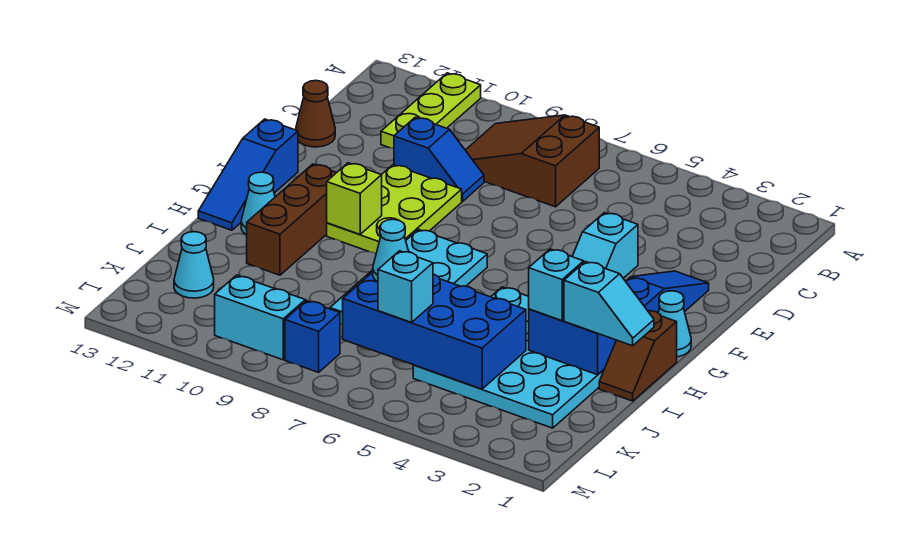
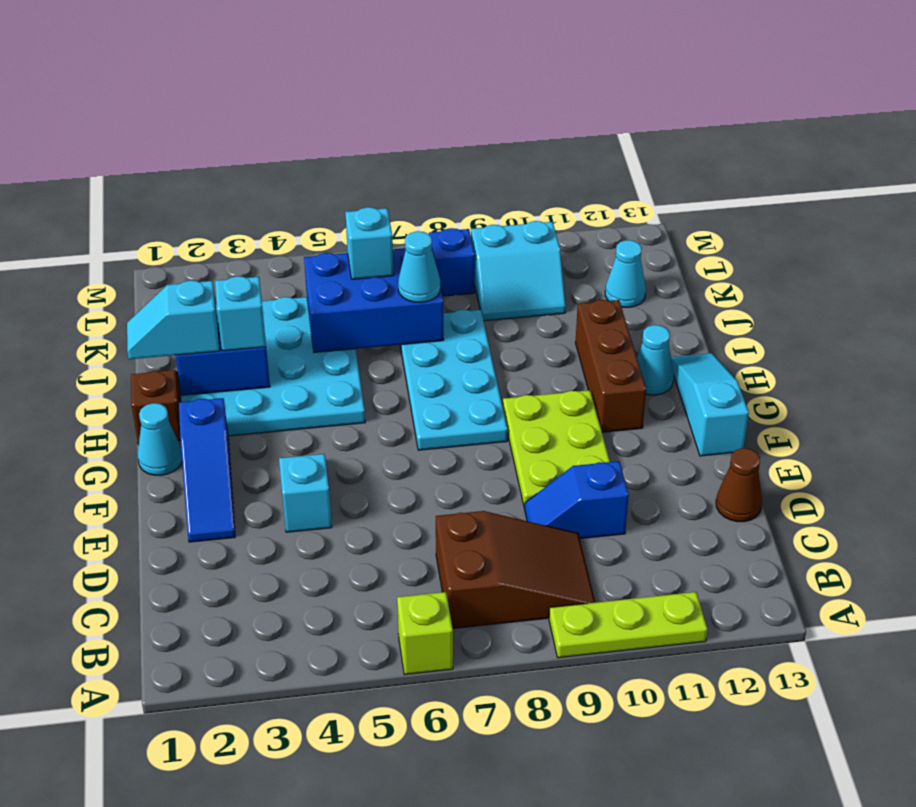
lime plate A11:C11 level 1 -> lime plate A9:A11 level 1
blue slope F13:H13 level 1 top F -> cyan slope F13:H13 level 1 top F
lime brick G10 level 2 -> lime brick A6 level 1
blue brick J4:K7 level 2 -> blue brick J5:K7 level 2

